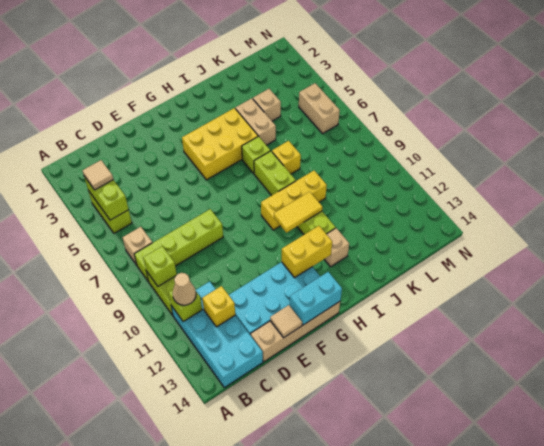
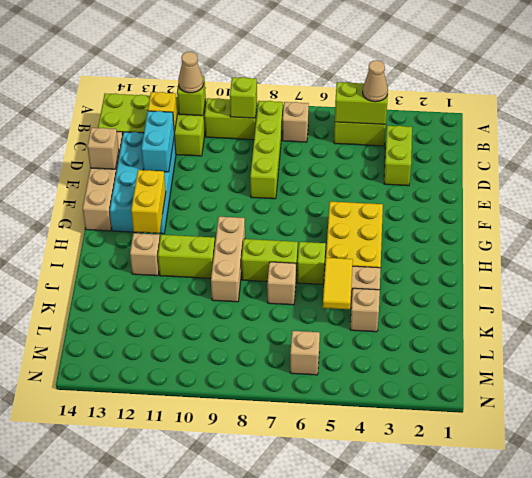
tan tile B4 level 3 -> tan cone B4 level 3
cyan brick B11:C14 level 1 -> lime brick B11:C14 level 1
none -> lime brick C3:D3 level 1
tan tile E14 level 2 -> tan brick E14 level 2
cyan brick F14:G14 level 2 -> cyan brick D12:E12 level 2
yellow brick H9:J9 level 1 -> tan brick H9:J9 level 1
yellow tile H10:I10 level 2 -> yellow tile J5:K5 level 2
yellow brick J7 level 1 -> tan brick J7 level 1
tan brick M5:M6 level 1 -> tan brick M6 level 1

